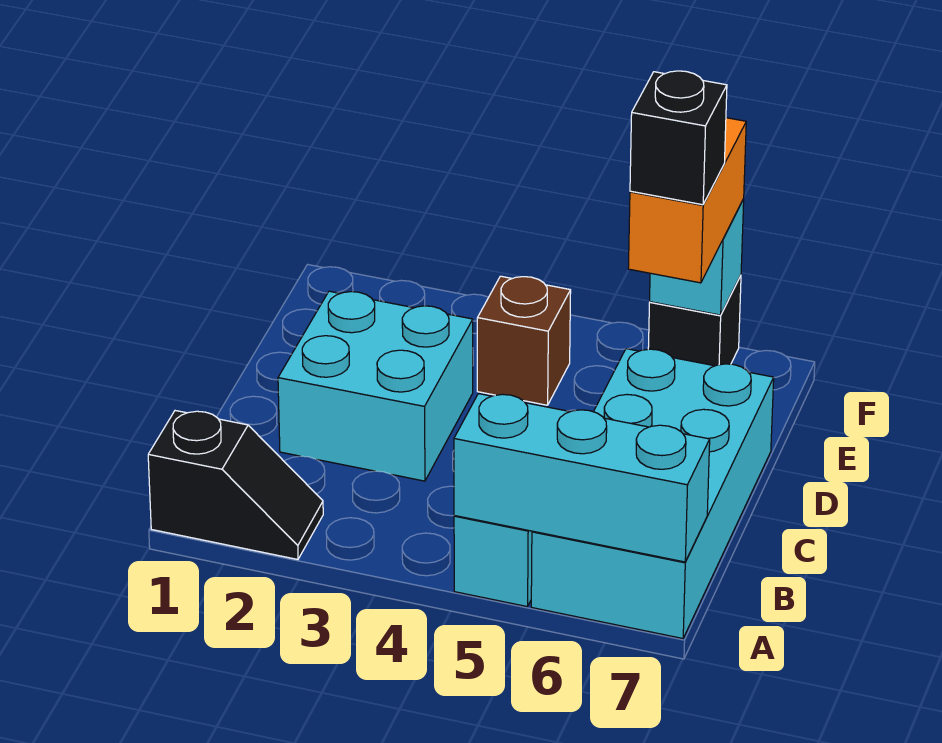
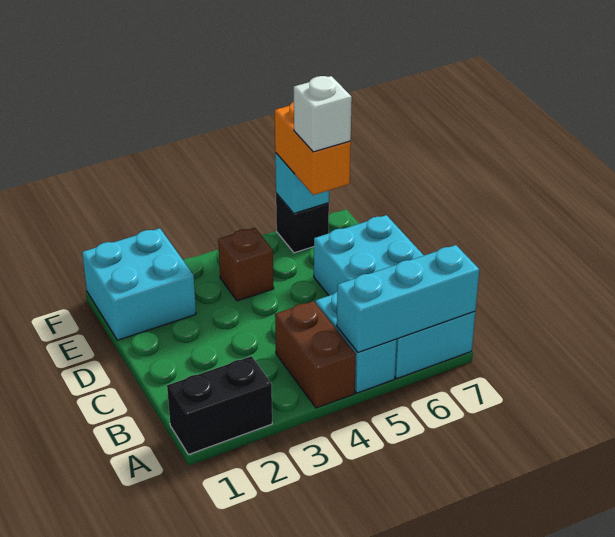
black slope A1:A2 level 1 top 1 -> black brick A1:A2 level 1
none -> brown brick A4:B4 level 1
cyan brick C2:D3 level 1 -> cyan brick E1:F2 level 1
black brick E6 level 4 -> white brick E6 level 4

